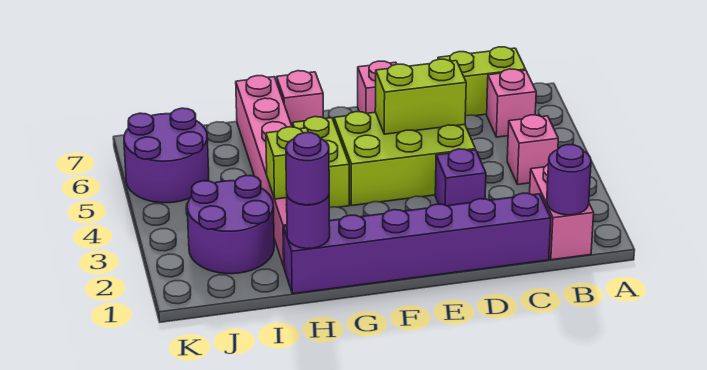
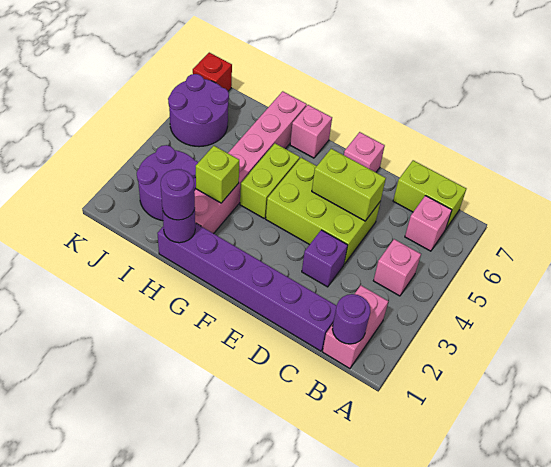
none -> red brick K7 level 1

